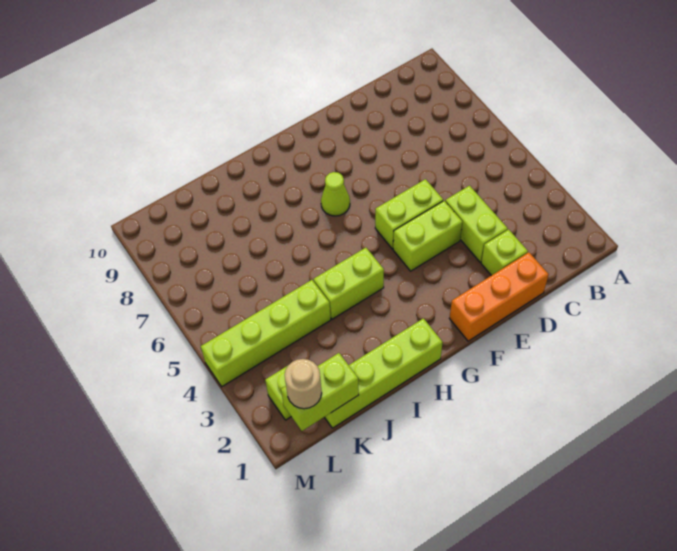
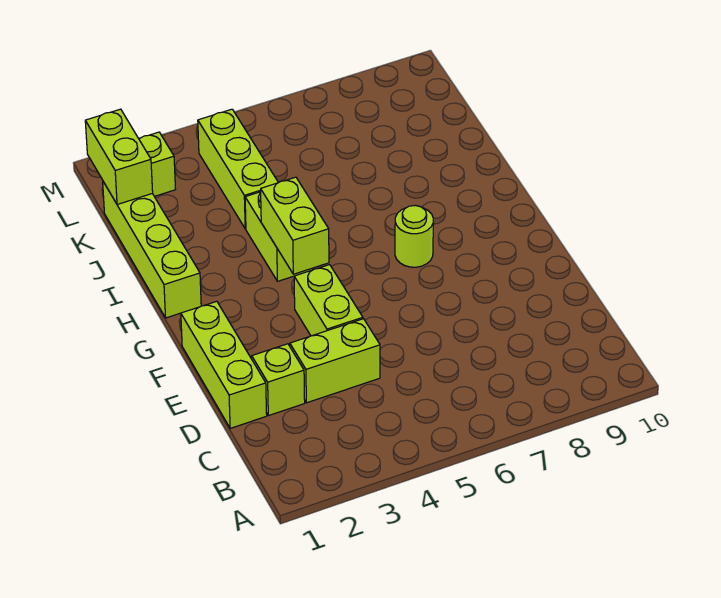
orange brick D1:F1 level 1 -> lime brick D1:F1 level 1
lime brick E5:F5 level 1 -> lime brick G4:H4 level 2
lime cone G7 level 1 -> lime round brick G7 level 1
lime brick J4:M4 level 1 -> lime brick J4:L4 level 1
tan round brick L1 level 3 -> none

